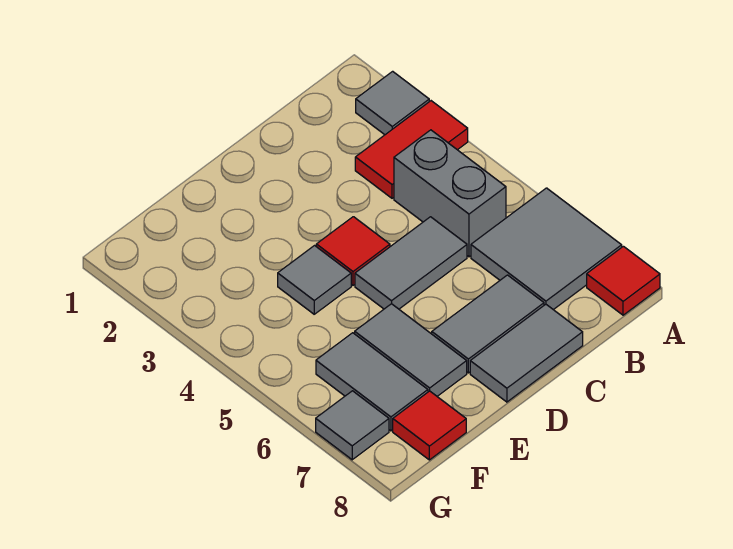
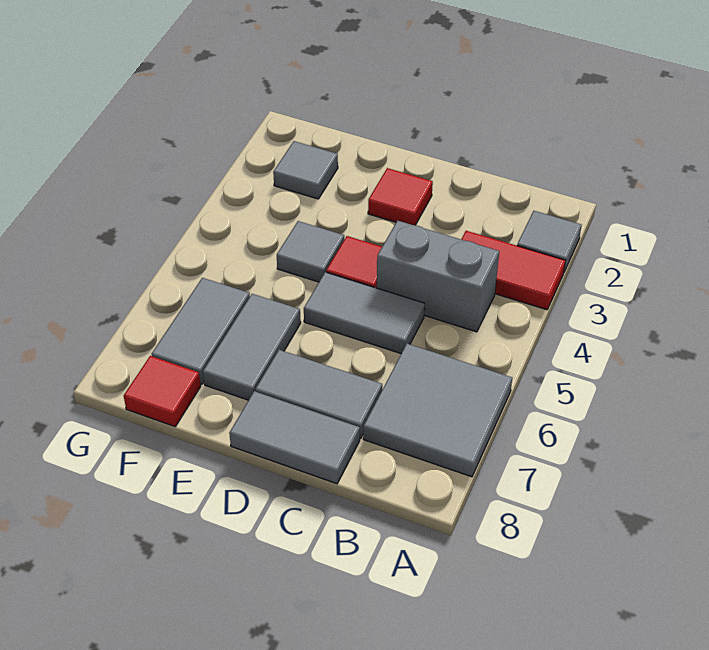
red tile A8 level 1 -> red tile D2 level 1
grey brick B4:B5 level 1 -> grey brick B4:C4 level 1
grey tile G7 level 1 -> grey tile F2 level 1

